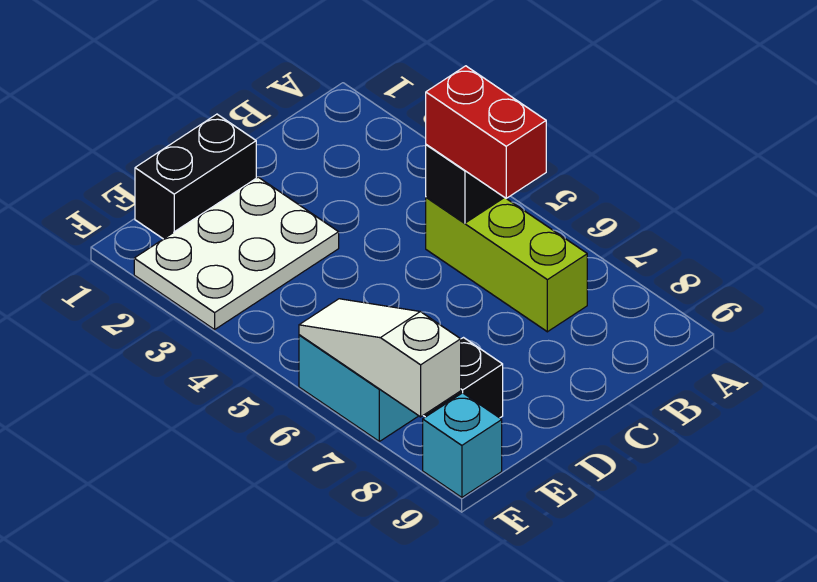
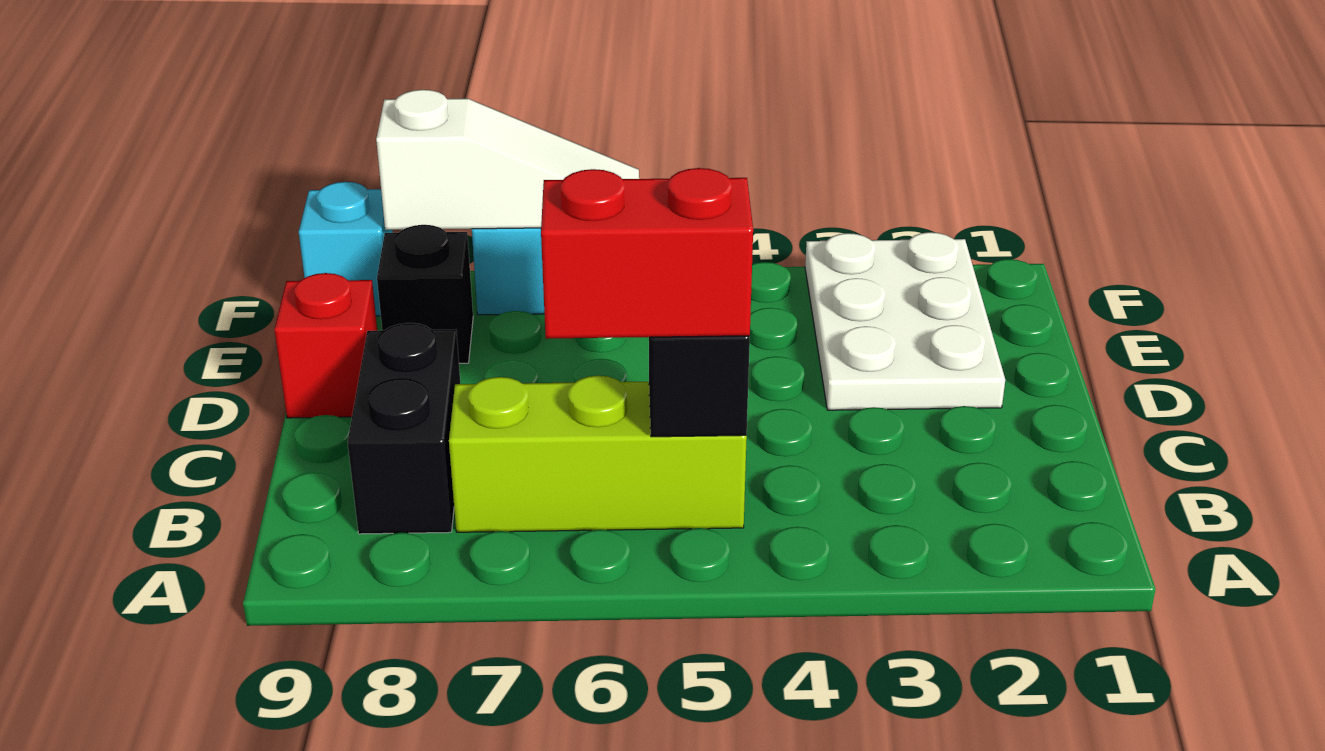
black brick D1:E1 level 1 -> black brick B8:C8 level 1
none -> red brick D9 level 1

